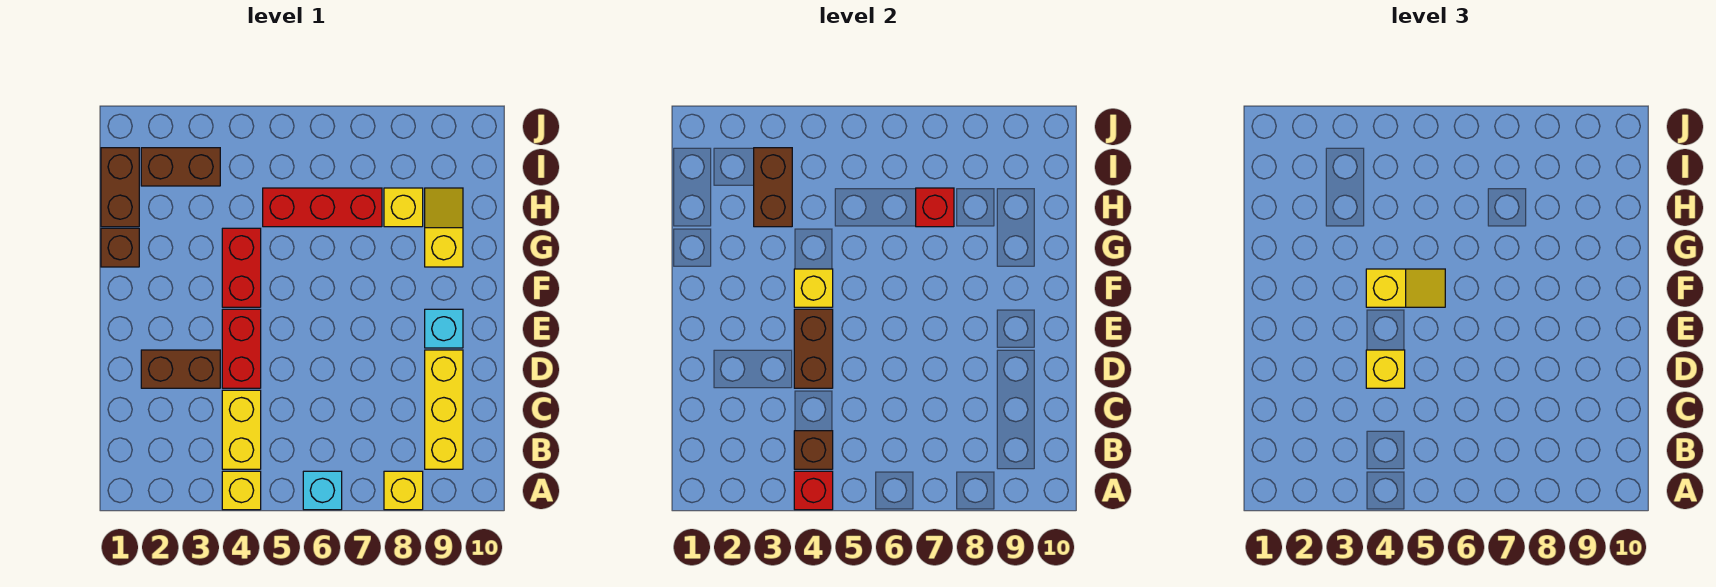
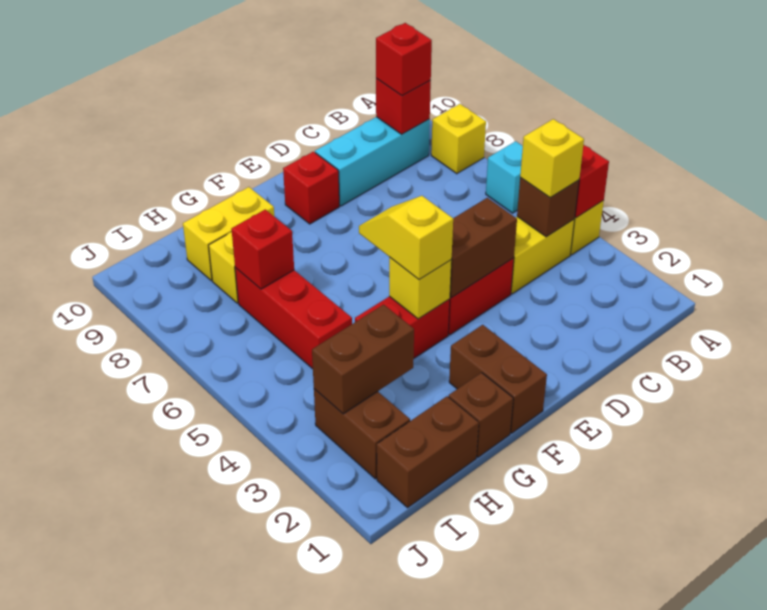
yellow brick B9:D9 level 1 -> cyan brick B9:D9 level 1
none -> red brick B9 level 2
none -> red brick B9 level 3
brown brick D2:D3 level 1 -> brown brick F1:F2 level 1
yellow brick D4 level 3 -> yellow brick B4 level 3
cyan brick E9 level 1 -> red brick E9 level 1
yellow slope G9:H9 level 1 top G -> yellow brick G9:H9 level 1

